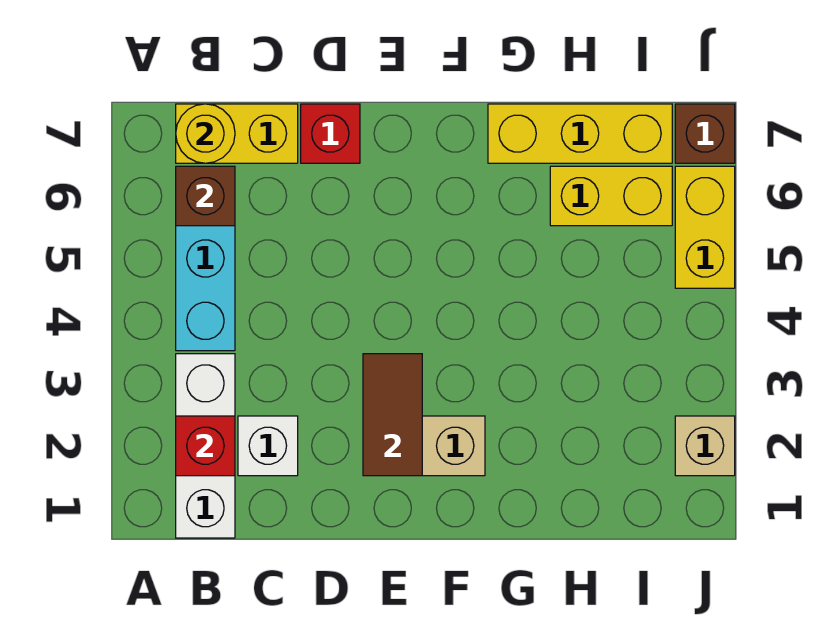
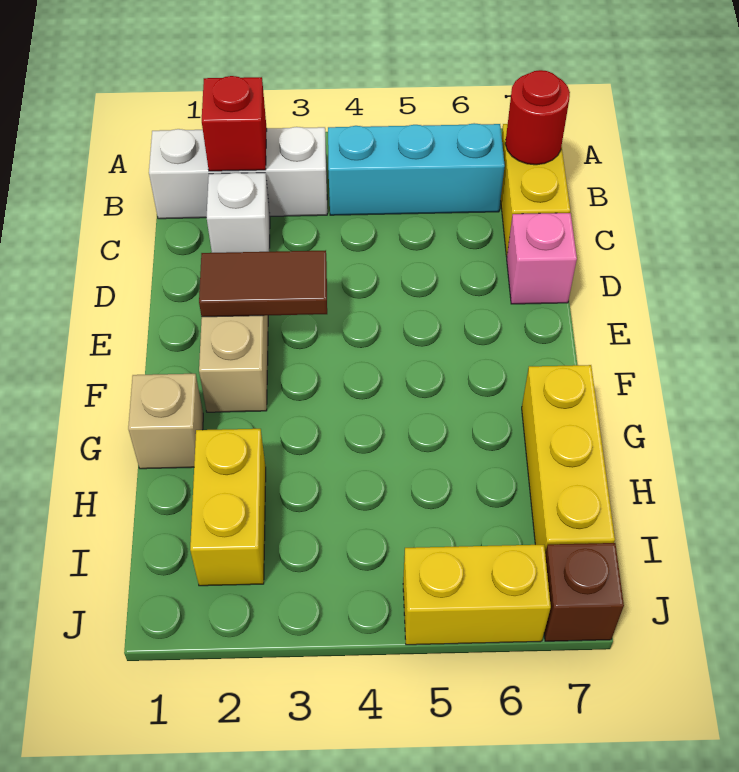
brown brick B6 level 2 -> none
yellow round brick B7 level 2 -> red round brick B7 level 2
red brick D7 level 1 -> pink brick D7 level 1
yellow brick H6:I6 level 1 -> yellow brick H2:I2 level 1
tan brick J2 level 1 -> tan brick G1 level 1

